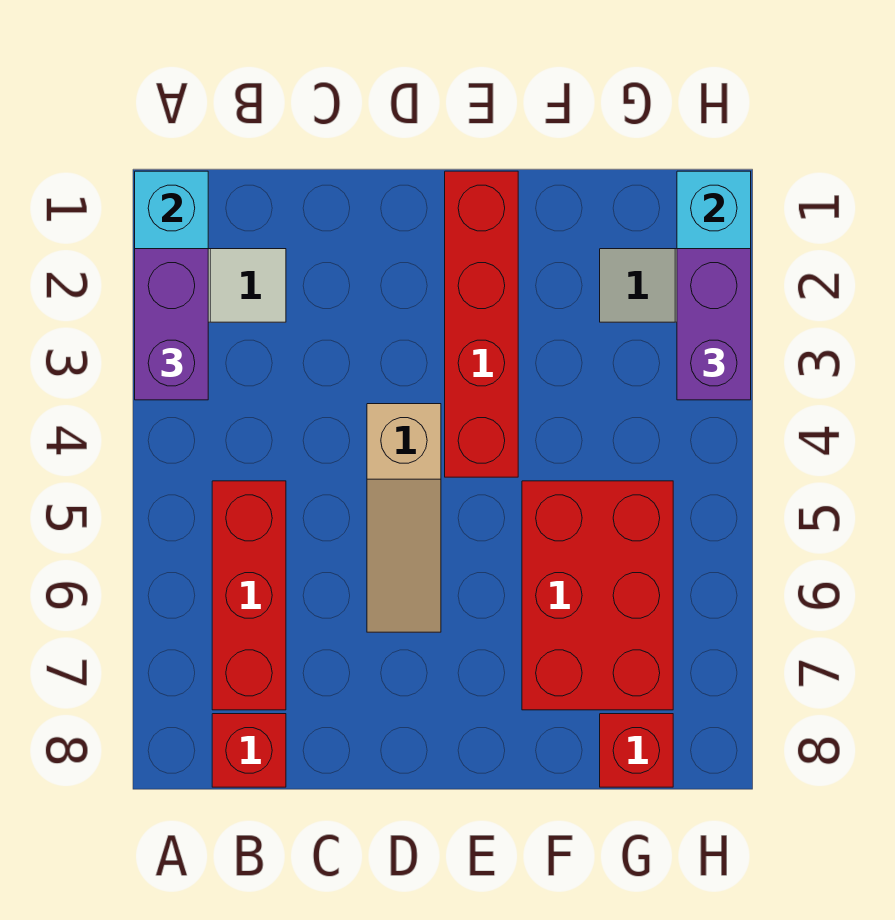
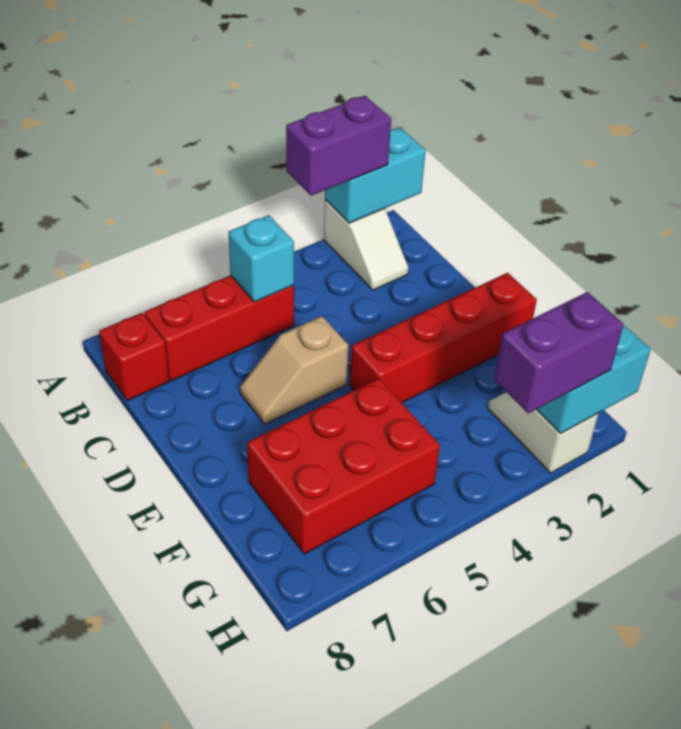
none -> cyan brick B5 level 2
tan slope D4:D6 level 1 top 4 -> tan slope D5:D6 level 1 top 5
red brick G8 level 1 -> none

